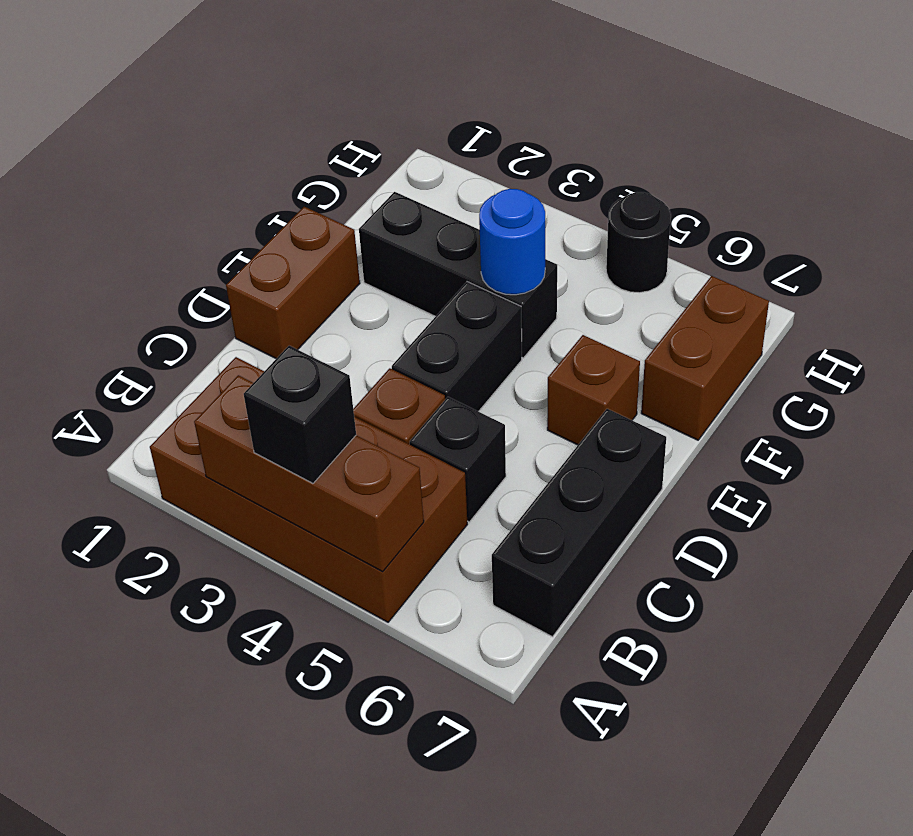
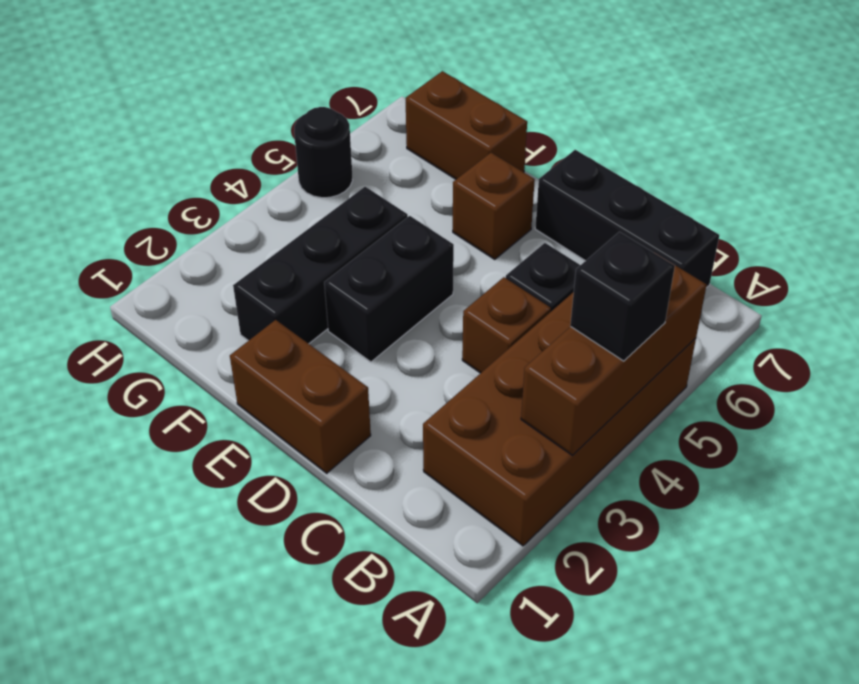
black brick D4:E4 level 1 -> black brick E3:E4 level 1
blue round brick F4 level 2 -> none

